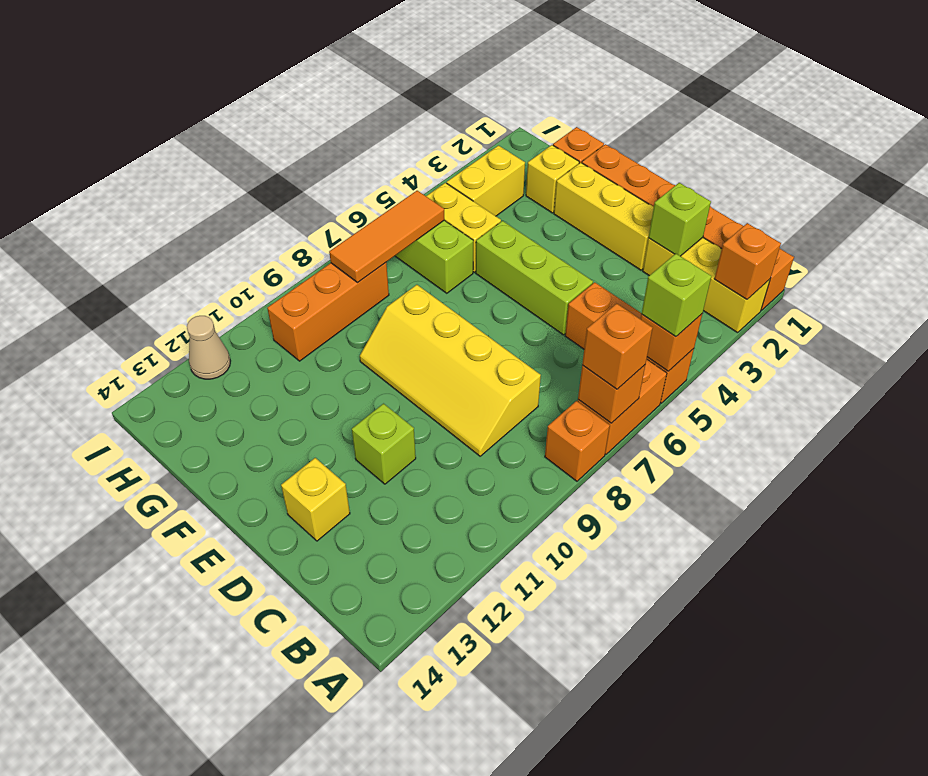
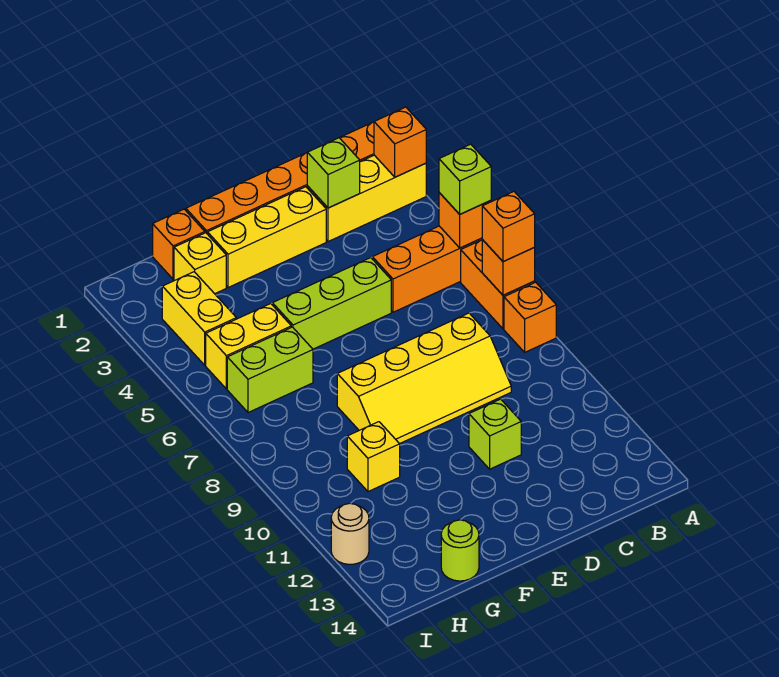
yellow brick D13 level 1 -> yellow brick G10 level 1
none -> lime round brick G14 level 1
orange tile H6:H8 level 2 -> none
orange brick H8:H10 level 1 -> none
tan cone I12 level 1 -> tan round brick I12 level 1

